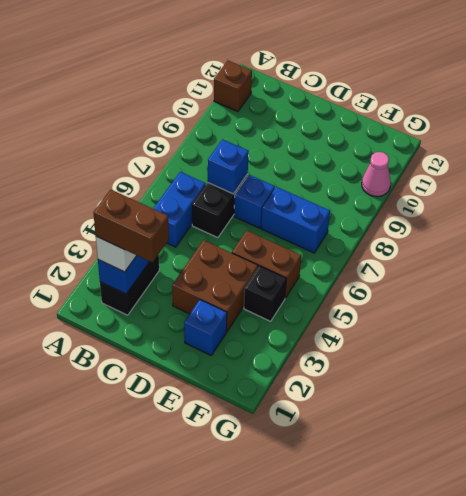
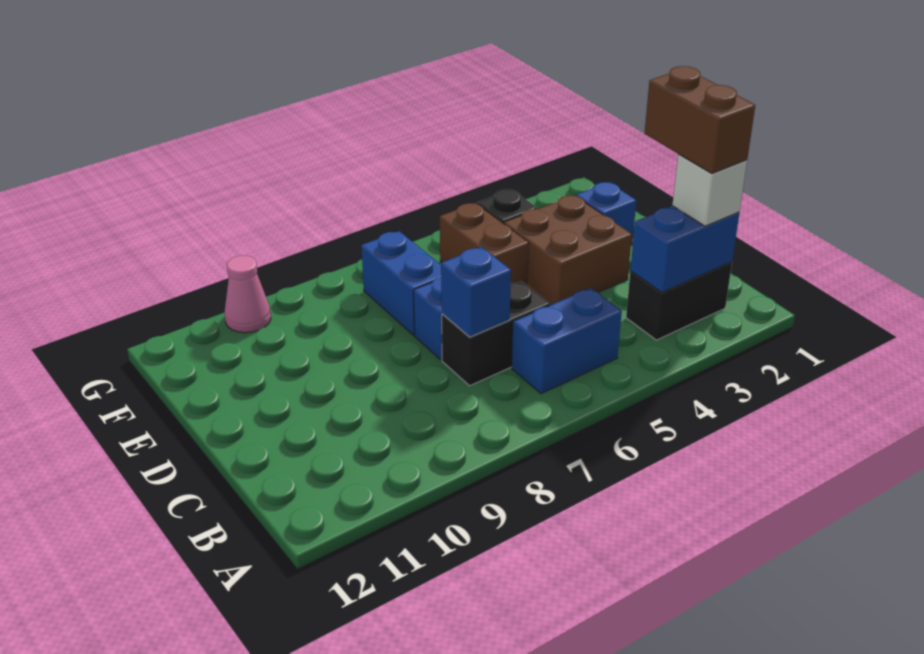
brown brick A11 level 1 -> none

